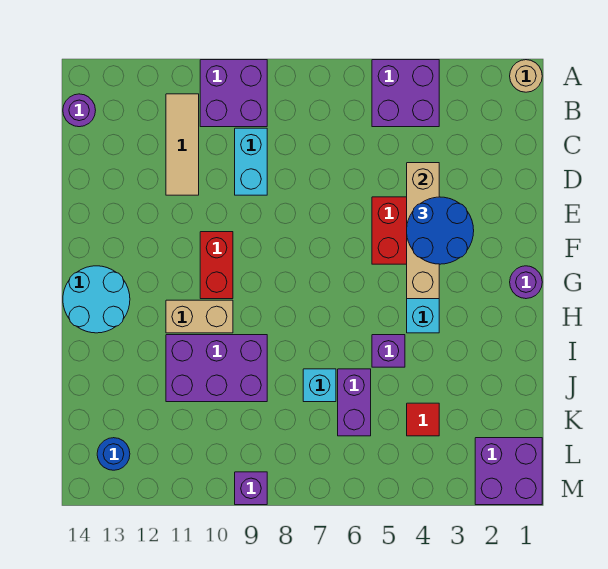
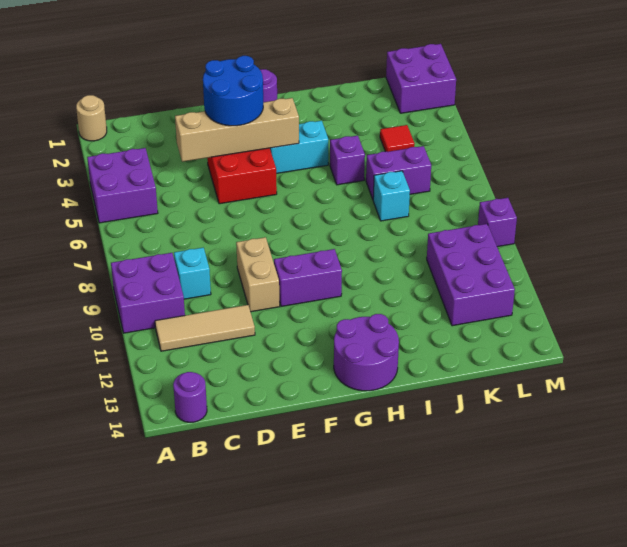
cyan brick C9:D9 level 1 -> cyan brick C9 level 1
red brick F10:G10 level 1 -> purple brick F10:G10 level 1
cyan round brick G13:H14 level 1 -> purple round brick G13:H14 level 1
tan brick H10:H11 level 1 -> tan brick E9:E10 level 1
purple brick I9:J11 level 1 -> purple brick K10:L12 level 1
blue round brick L13 level 1 -> none

